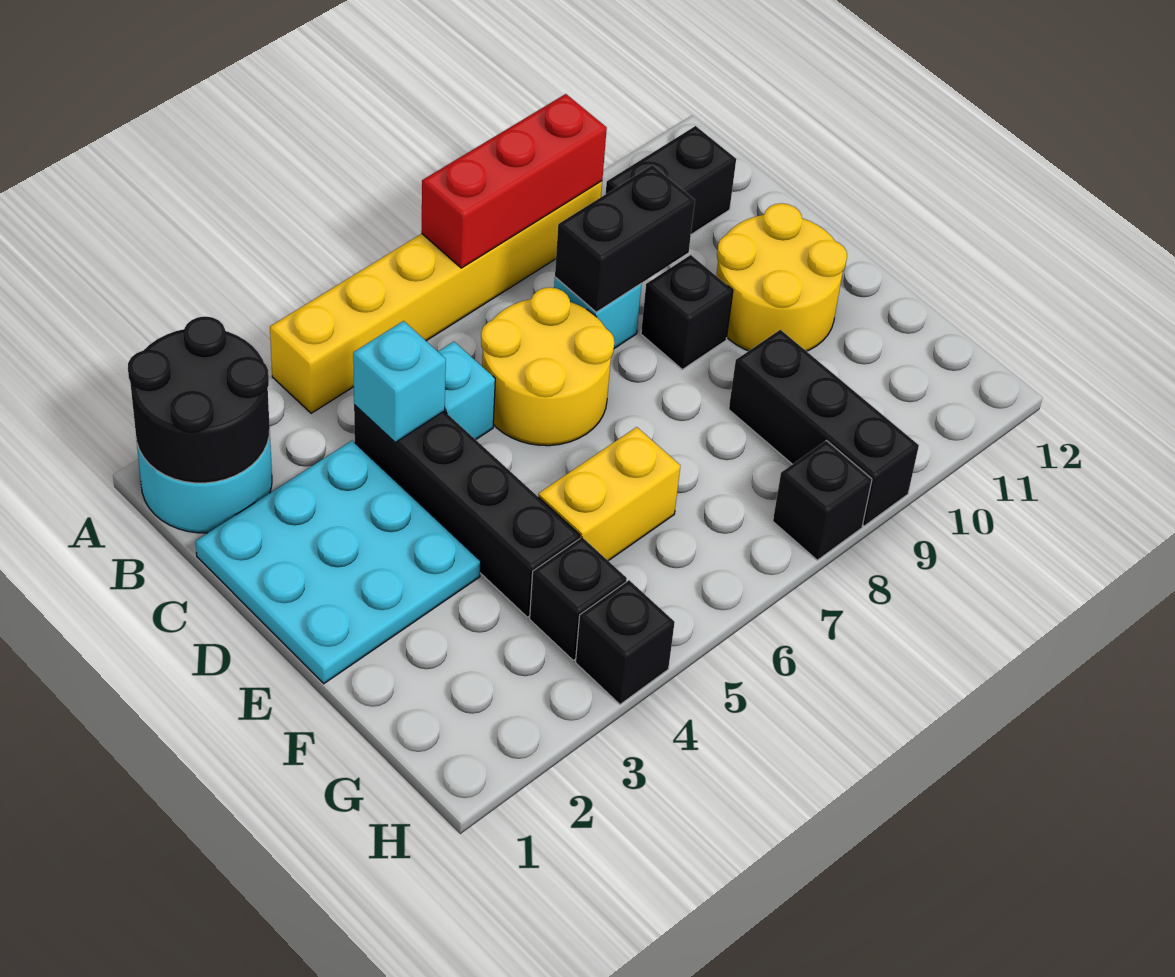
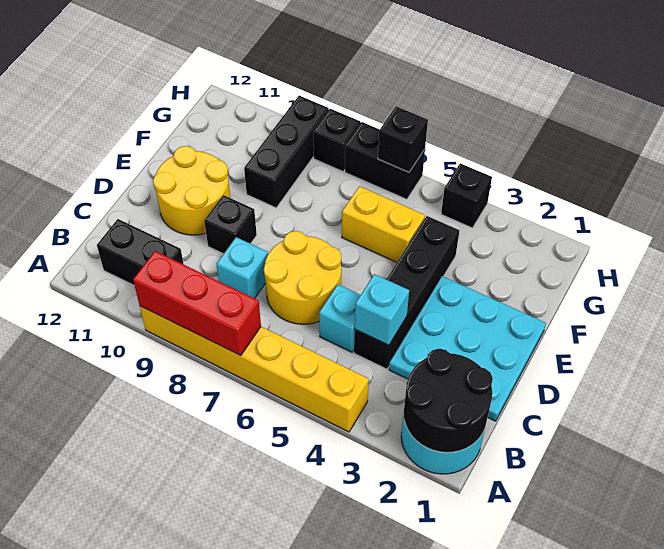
black brick C8:C9 level 2 -> black brick H6:H7 level 1
black brick G4 level 1 -> black brick H6 level 2

